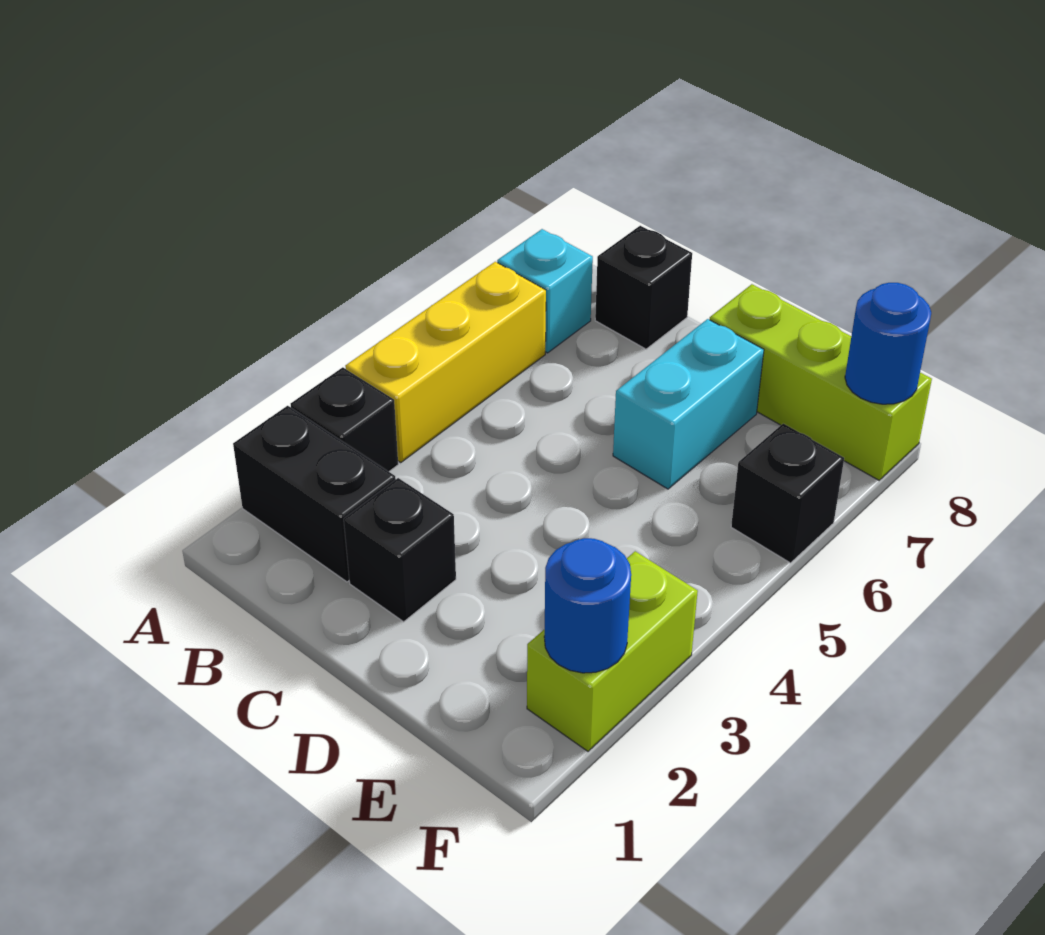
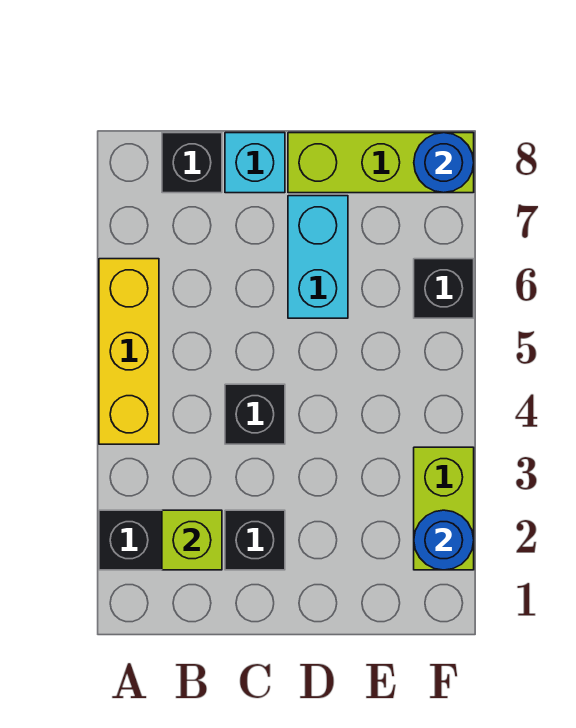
black brick A3 level 1 -> black brick C4 level 1
cyan brick A7 level 1 -> cyan brick C8 level 1
none -> lime brick B2 level 2

